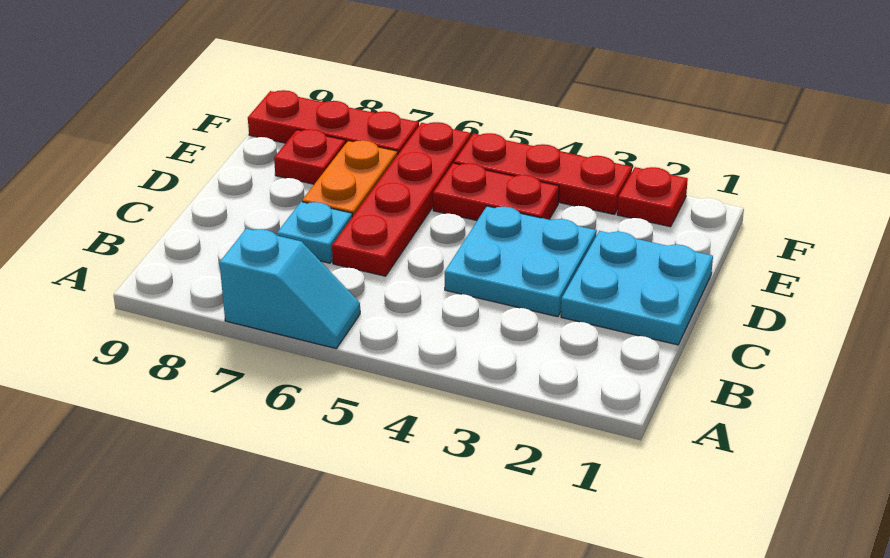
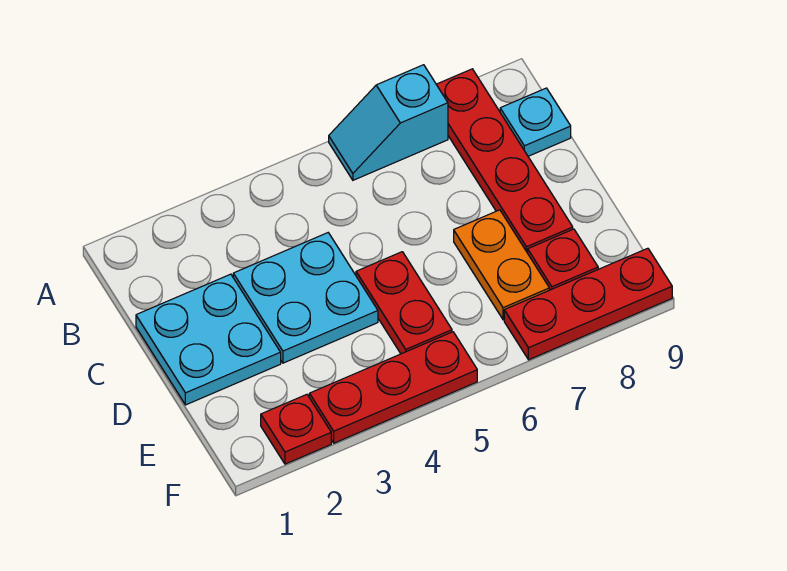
red plate C6:F6 level 1 -> red plate A8:D8 level 1
cyan plate C7 level 1 -> cyan plate B9 level 1
red plate E4:E5 level 1 -> red plate D5:E5 level 1

